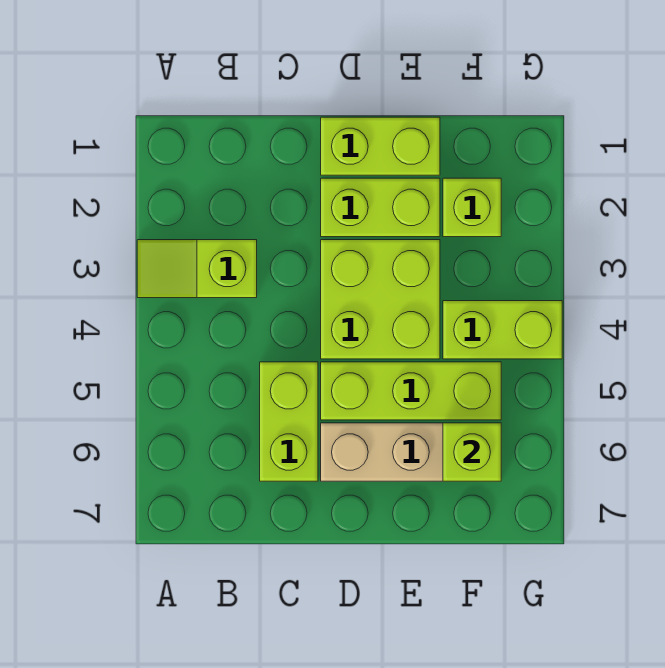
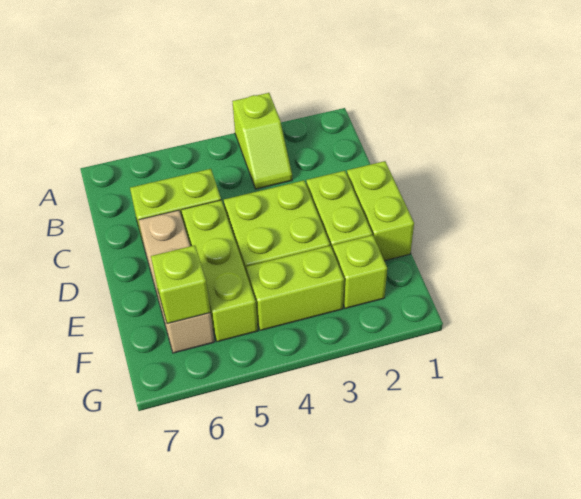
lime slope A3:B3 level 1 top B -> lime slope A3:B3 level 1 top A
lime brick F4:G4 level 1 -> lime brick F3:F4 level 1

